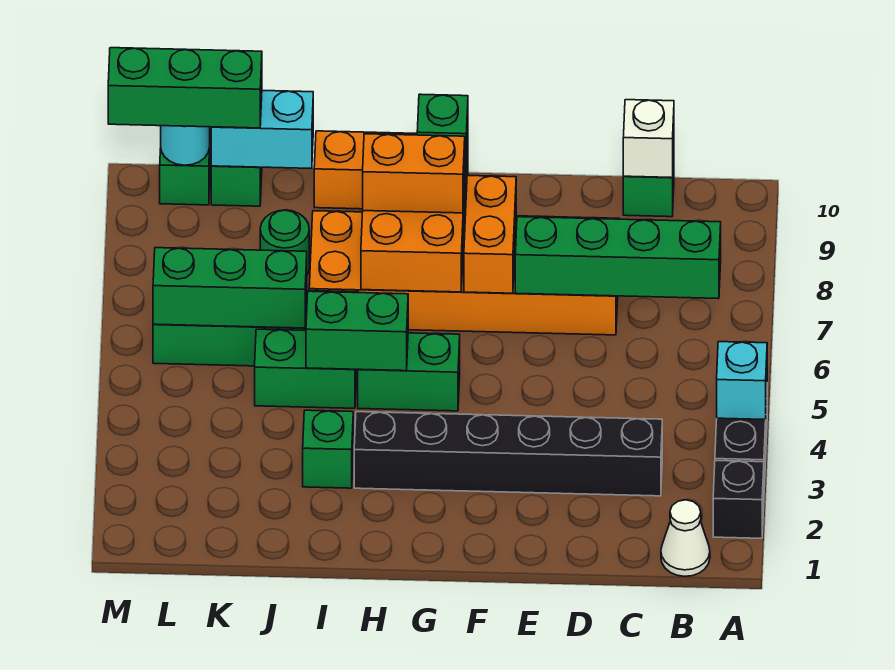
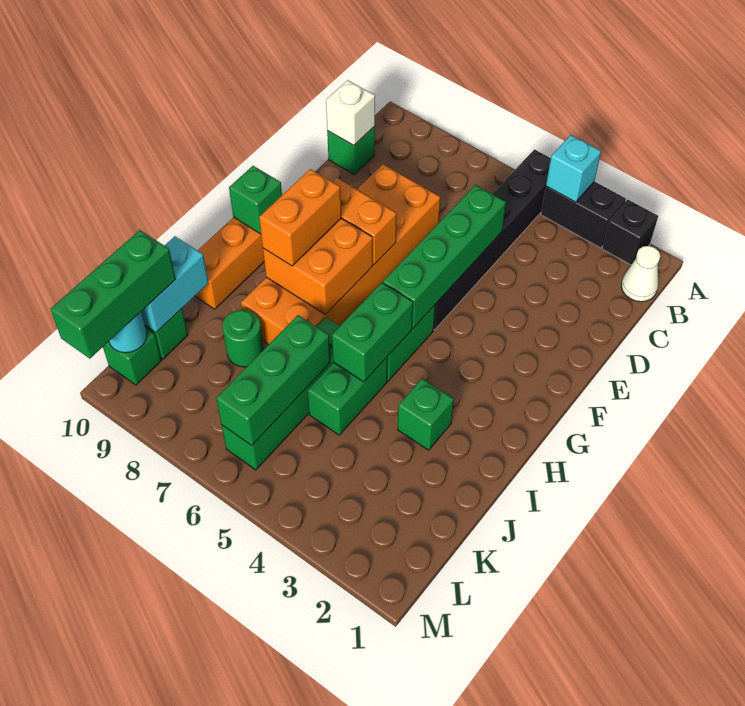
green brick B7:E7 level 2 -> green brick D5:G5 level 2
black brick C3:H3 level 1 -> black brick A5:F5 level 1

